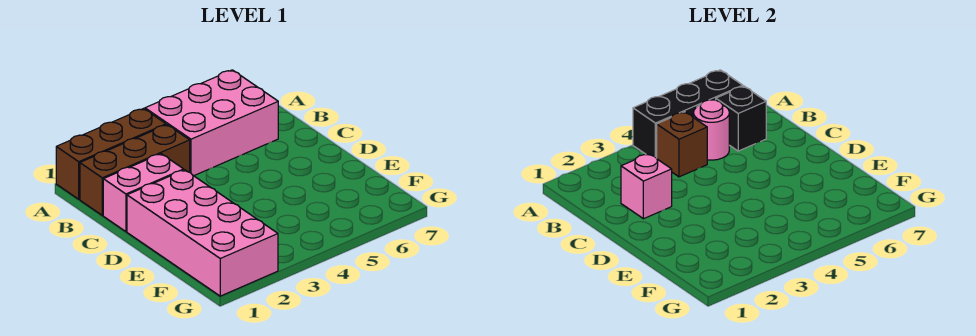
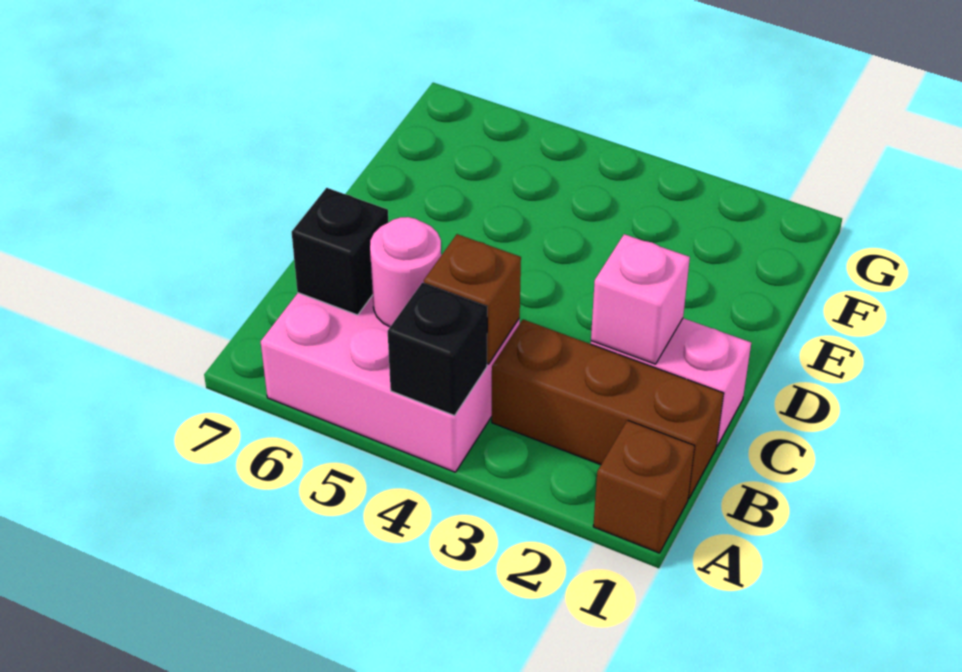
brown brick A1:A3 level 1 -> brown brick A1 level 1
black brick A4:A6 level 2 -> black brick A4 level 2
pink brick D1:G2 level 1 -> none

